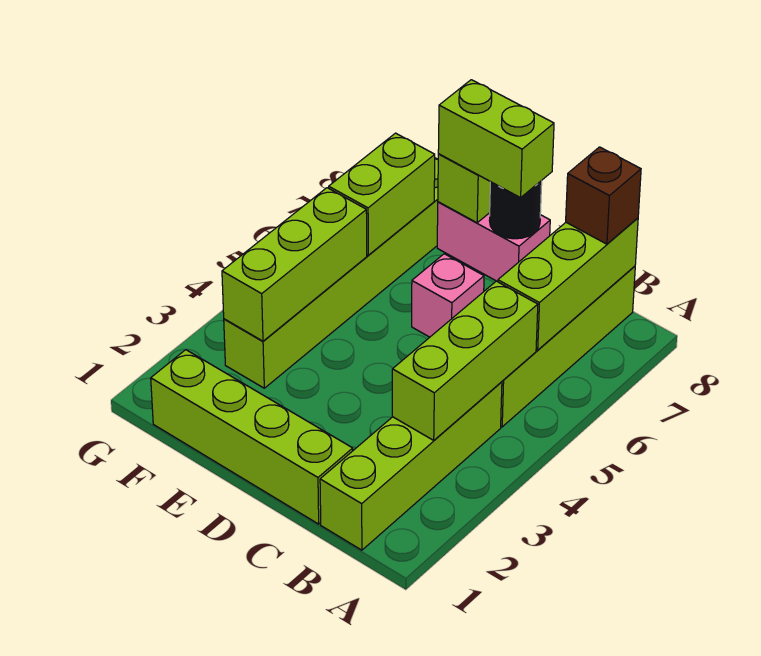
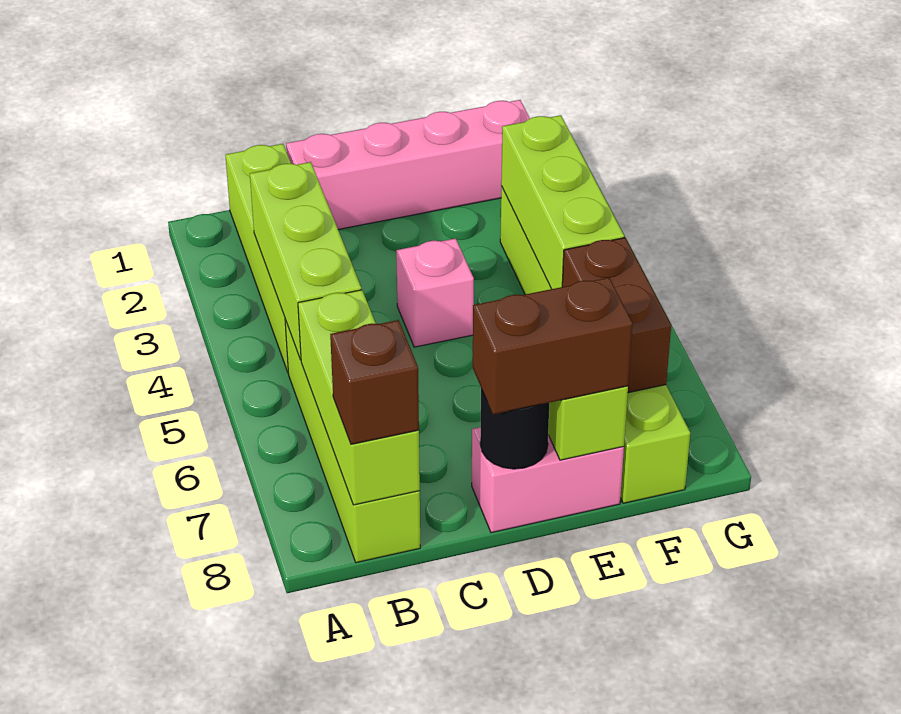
lime brick C1:F1 level 1 -> pink brick C1:F1 level 1
pink brick D6 level 1 -> pink brick D4 level 1
lime brick D8:E8 level 3 -> brown brick D8:E8 level 3
lime brick F6:F7 level 2 -> brown brick F6:F7 level 2

